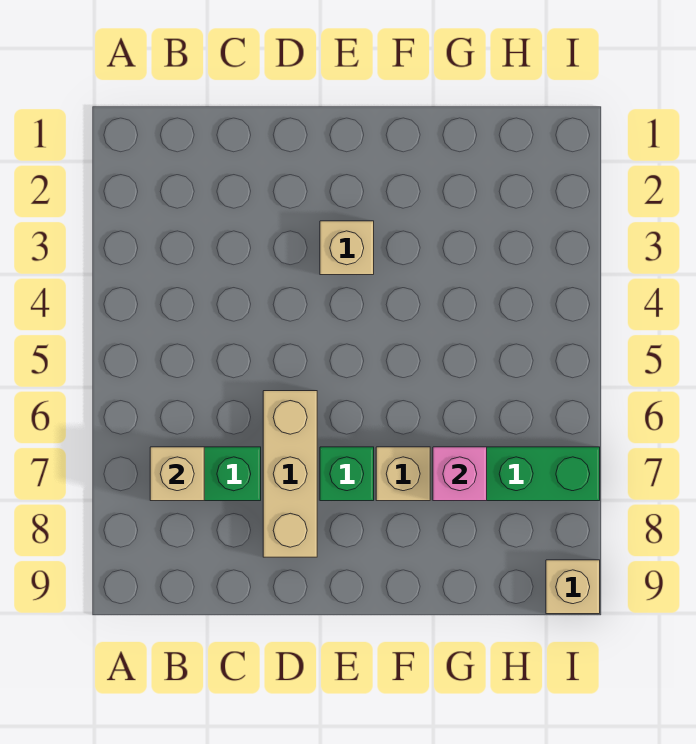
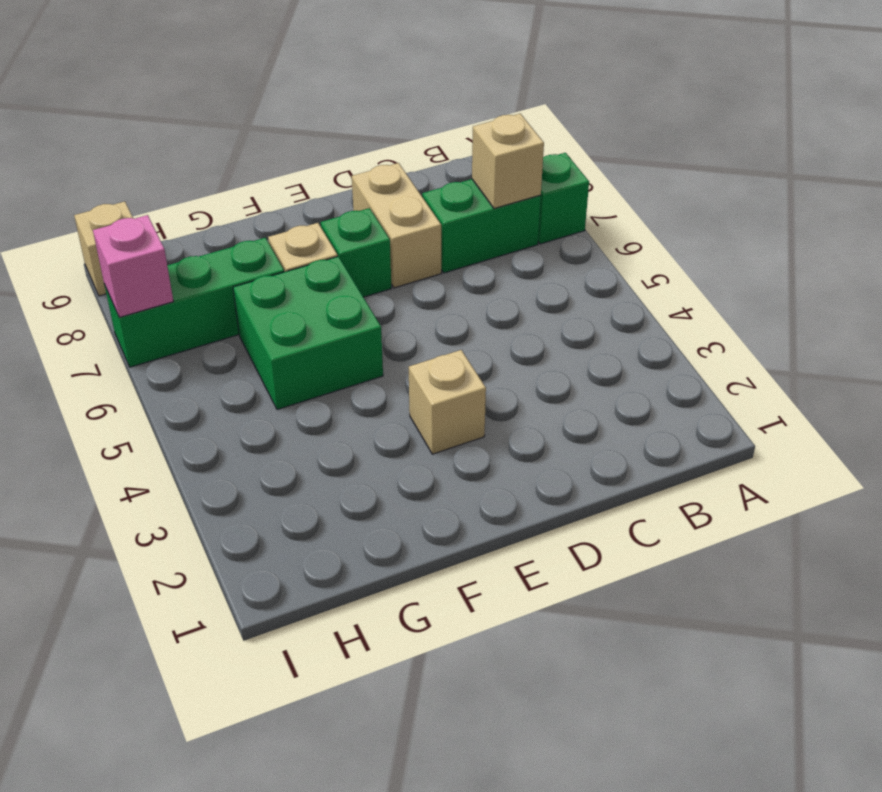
none -> green brick A7 level 1
tan brick D6:D8 level 1 -> tan brick D7:D8 level 1
none -> green brick F5:G6 level 1
pink brick G7 level 2 -> pink brick I7 level 2

